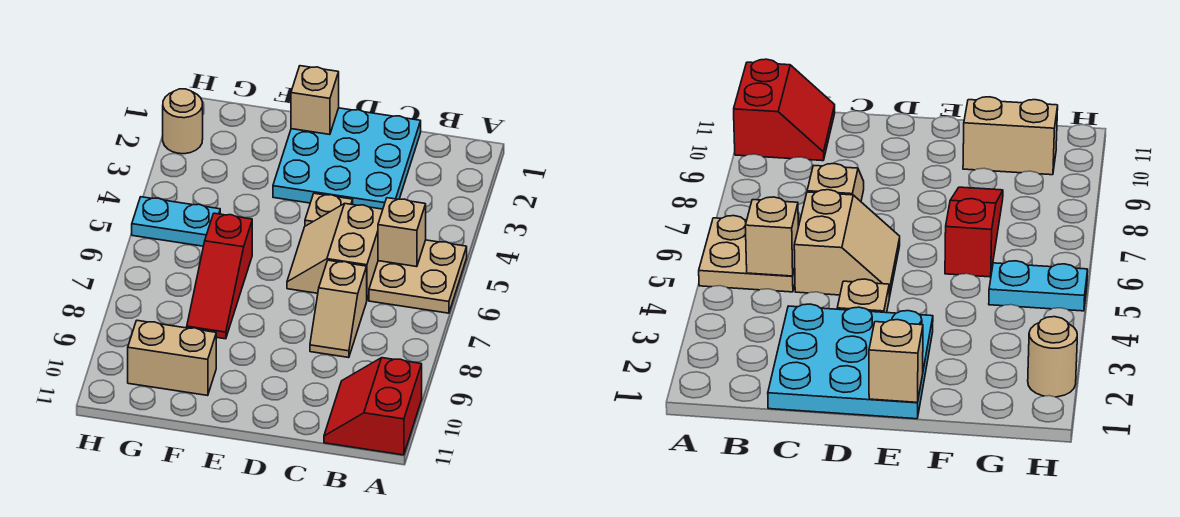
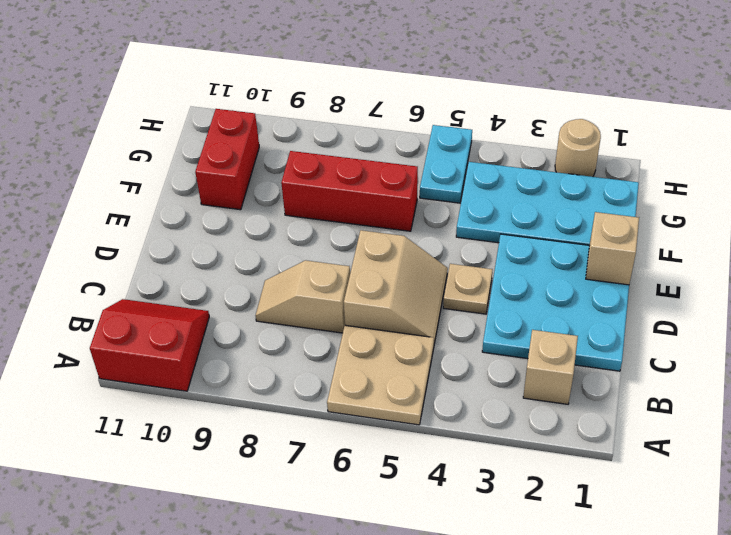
tan brick B5 level 2 -> tan brick B2 level 1
tan slope C5:D6 level 1 top C -> tan slope C5:D6 level 1 top 6
none -> cyan plate F1:G4 level 1
red slope F6:F8 level 1 top 6 -> red brick F6:F8 level 1
tan brick F10:G10 level 1 -> red brick F10:G10 level 1

